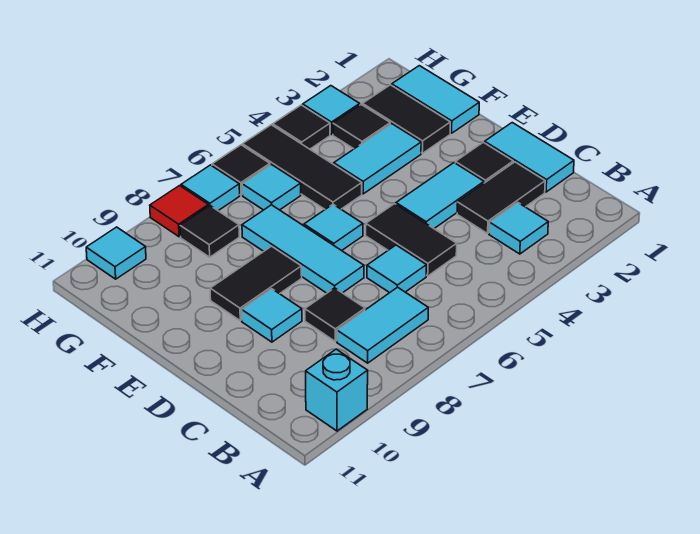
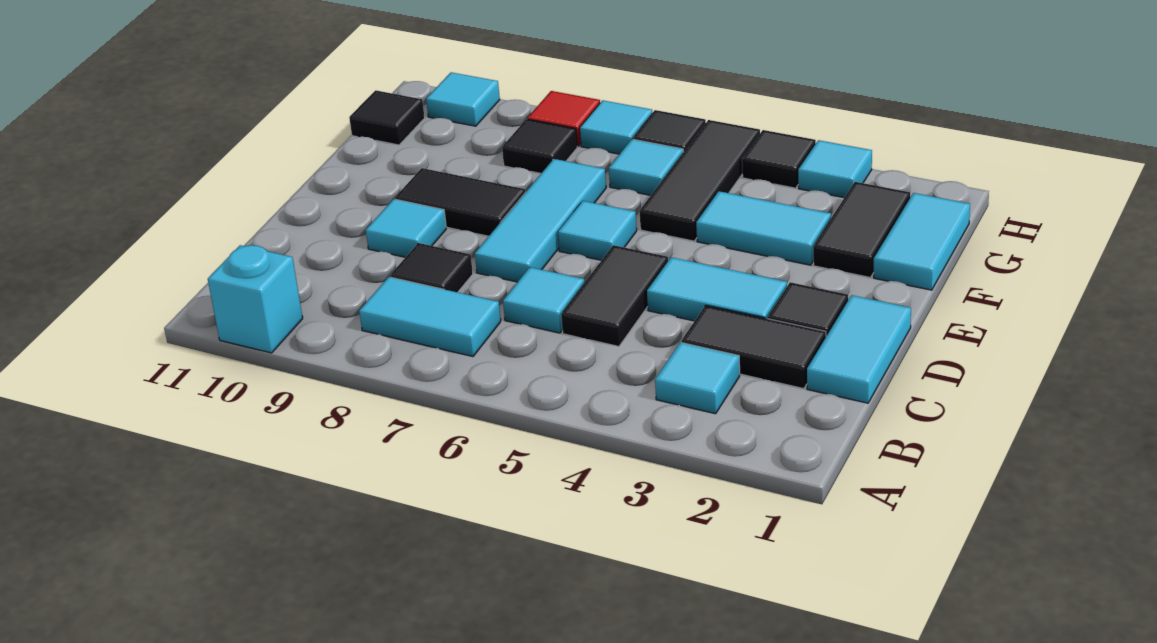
black tile G3 level 1 -> black tile G11 level 1

